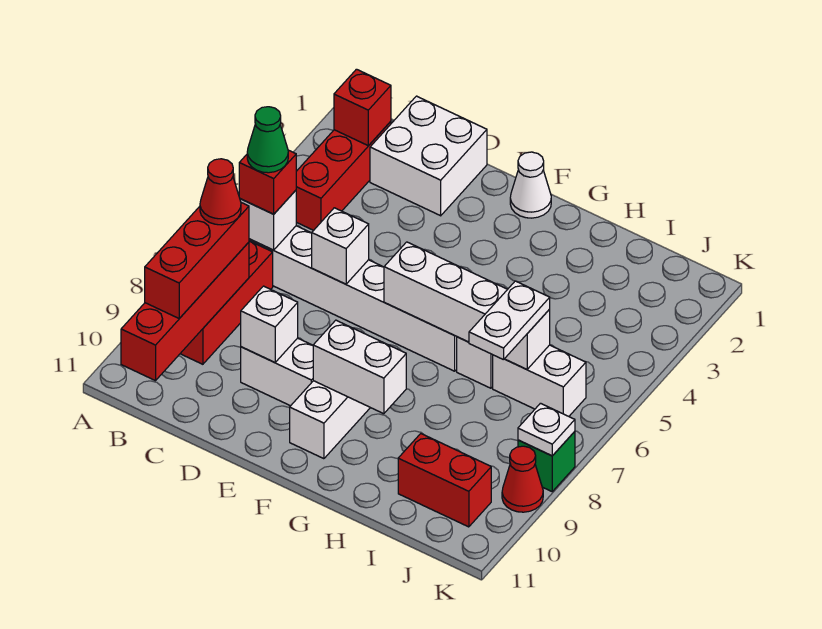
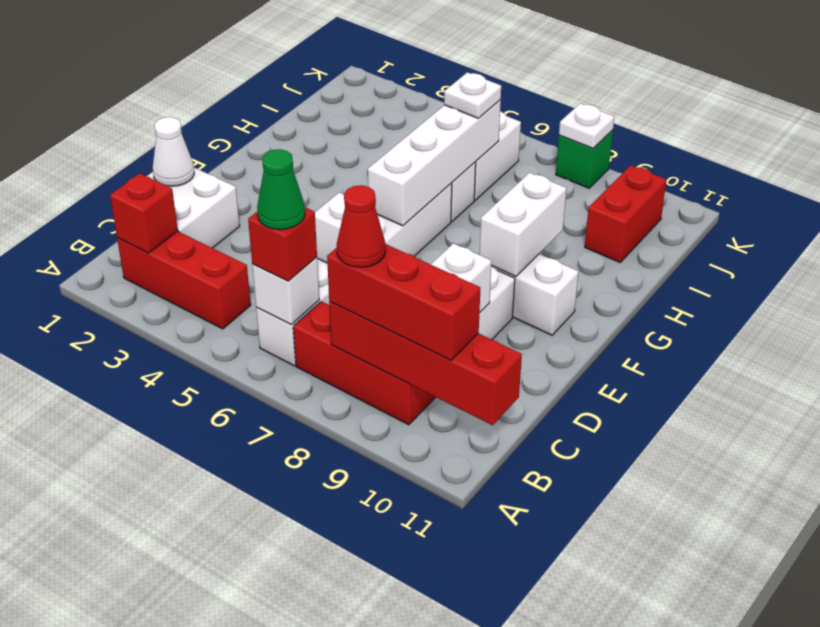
white cone F1 level 1 -> white cone D1 level 2
white plate I6:I7 level 3 -> white plate I6 level 3
red cone K9 level 1 -> none

